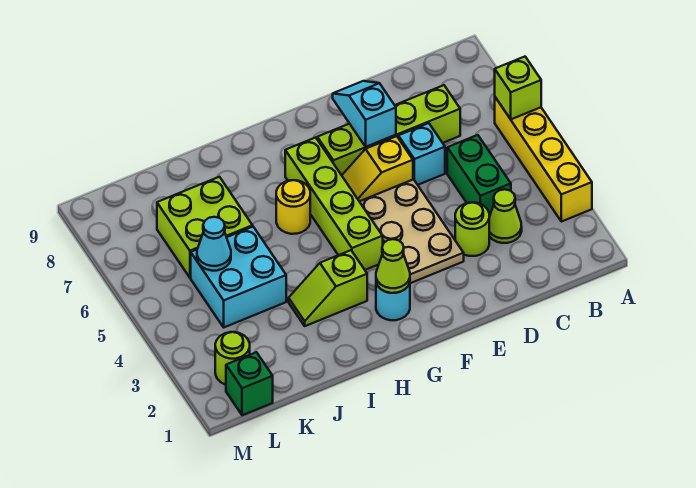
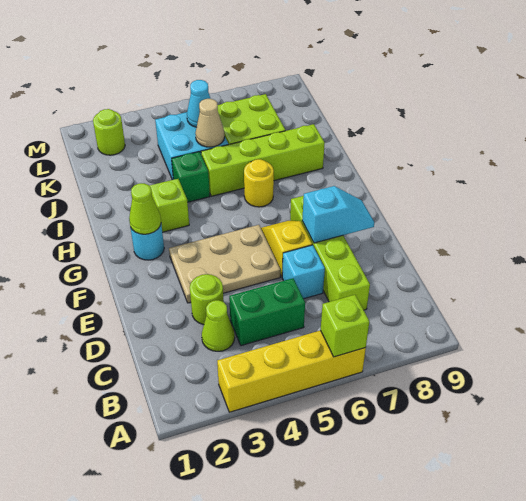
lime brick G4:G7 level 1 -> lime brick I5:I8 level 1
none -> tan cone J5 level 2
green brick L1 level 1 -> green brick I4 level 1

